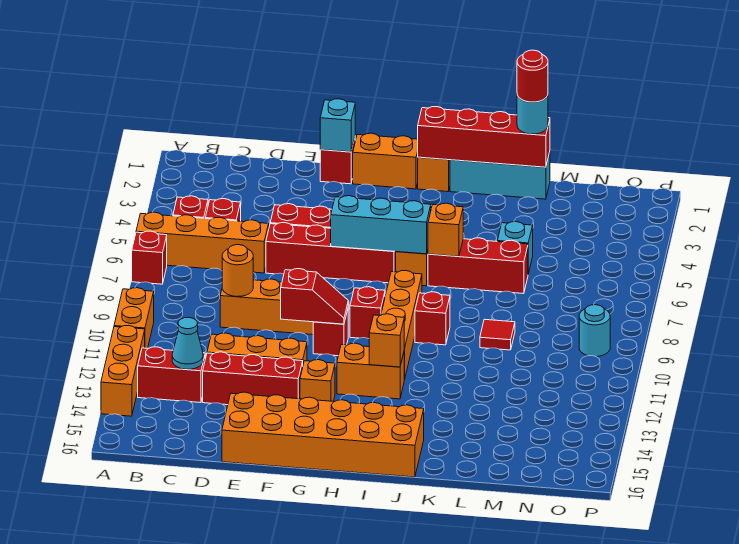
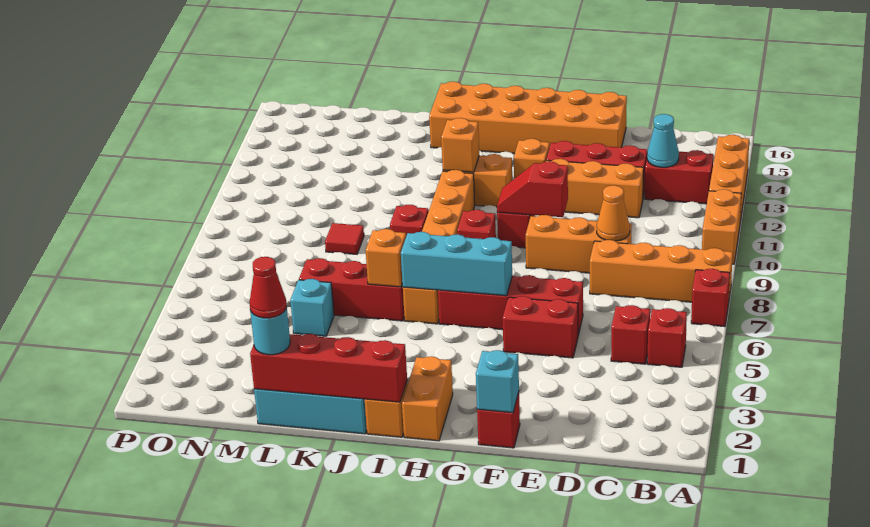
orange brick A6:D6 level 1 -> orange brick A8:D8 level 1
orange round brick D9 level 2 -> orange cone D9 level 2
orange brick G1:H1 level 1 -> orange brick H1:H2 level 1
red round brick L1 level 4 -> red cone L1 level 4
cyan round brick O9 level 1 -> none

